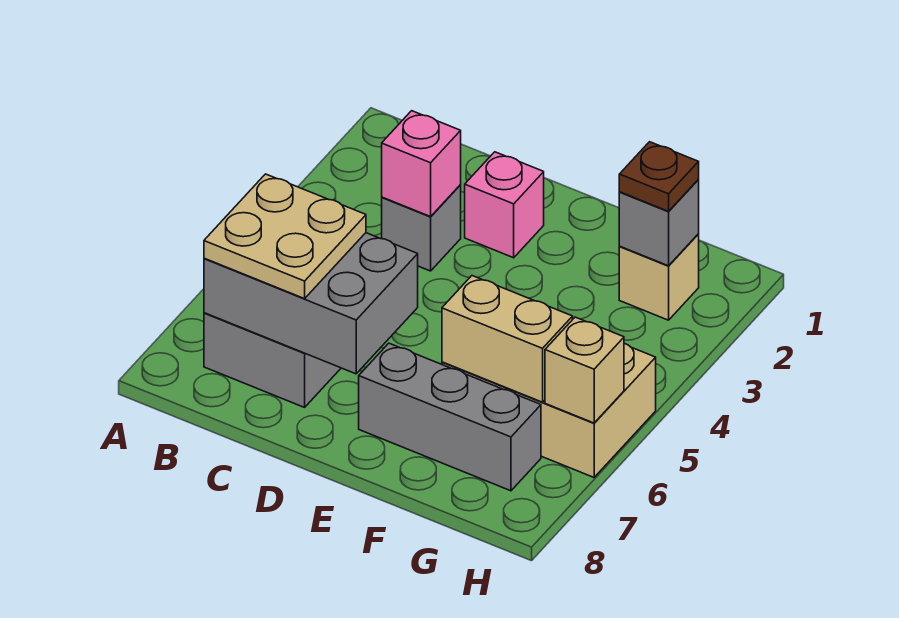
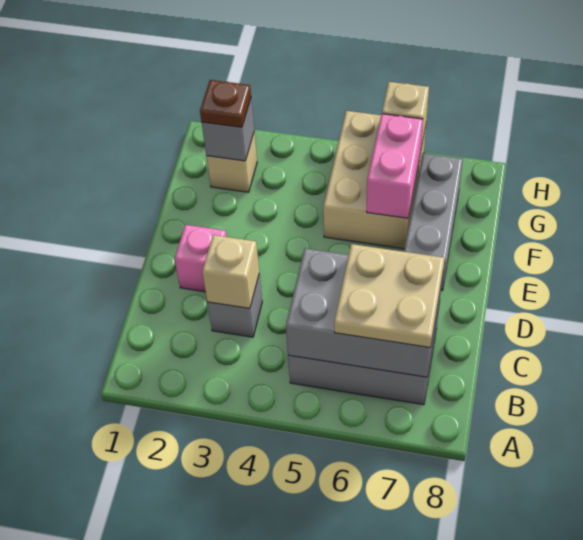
grey brick B6:D7 level 2 -> grey brick B5:C7 level 2
pink brick C3 level 2 -> tan brick C3 level 2
tan brick F6:G6 level 2 -> pink brick F6:G6 level 2

